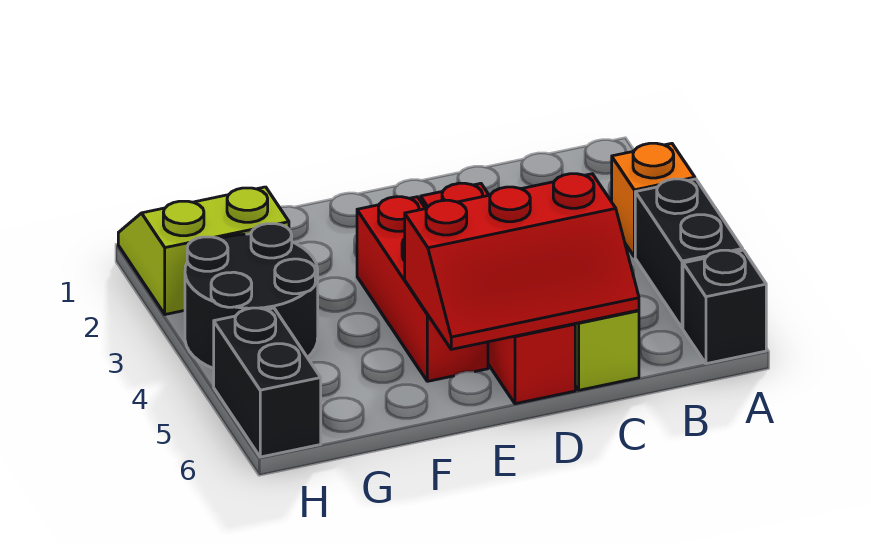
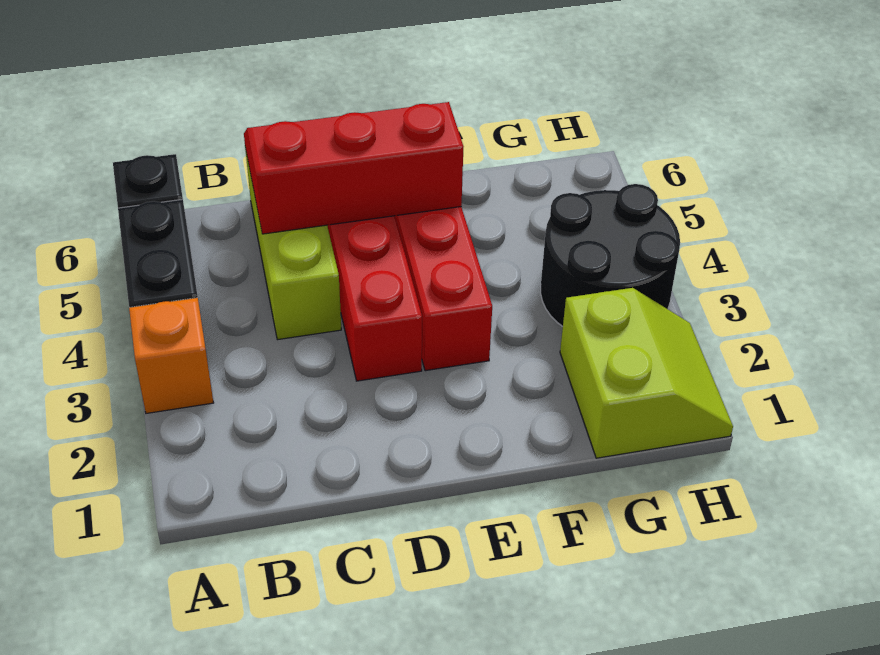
lime slope G1:H2 level 1 top 2 -> lime slope G1:H2 level 1 top G
black brick H5:H6 level 1 -> none

